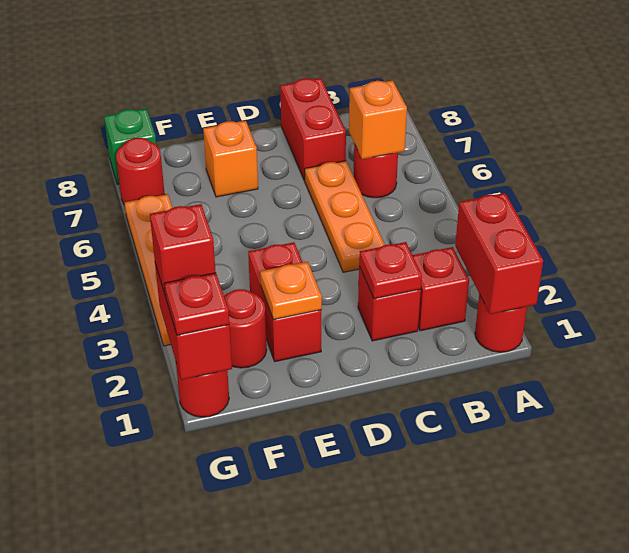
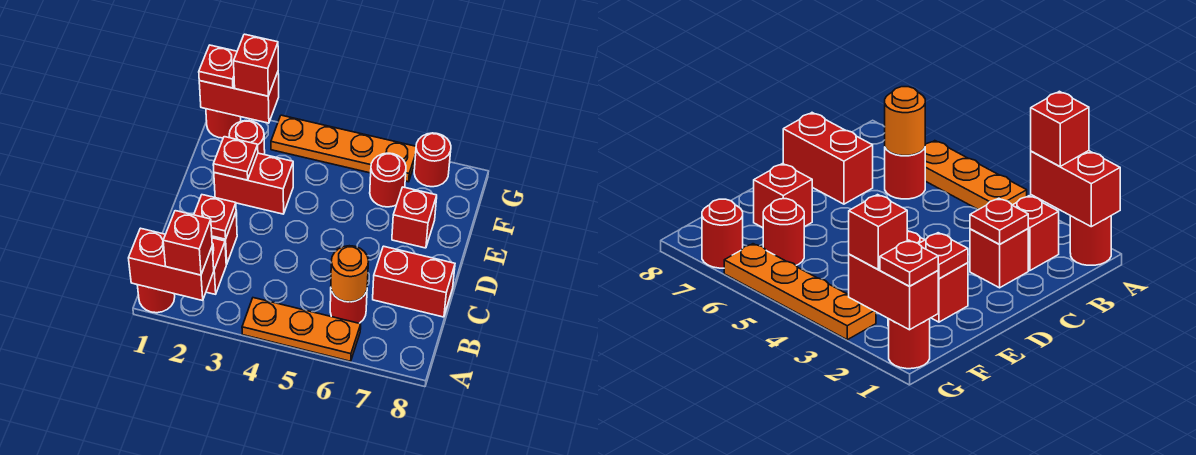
none -> red brick A2 level 3
orange brick B6 level 2 -> orange round brick B6 level 2
orange plate C4:C6 level 1 -> orange plate A4:A6 level 1
orange plate E2 level 2 -> red plate E2 level 2
orange brick E7 level 1 -> red brick E7 level 1
none -> red round brick F6 level 1
green brick G8 level 1 -> none

